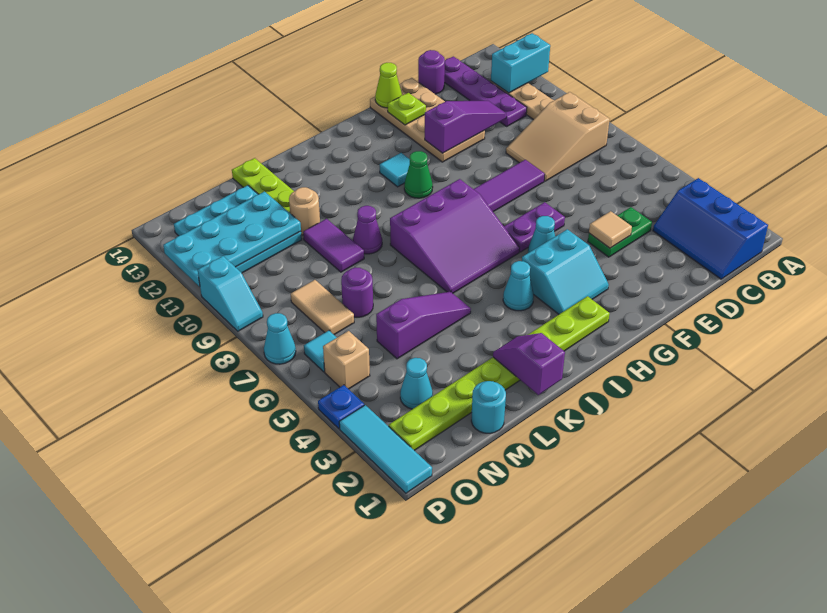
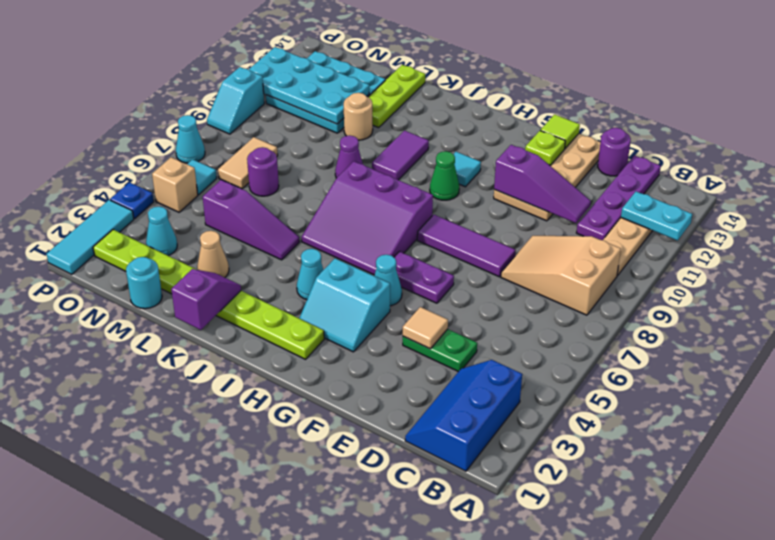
cyan brick A12:B12 level 2 -> cyan plate A12:B12 level 2
lime cone F14 level 2 -> lime tile F14 level 2
none -> tan cone L3 level 1
purple tile L9:L10 level 1 -> purple tile J10:J11 level 1

